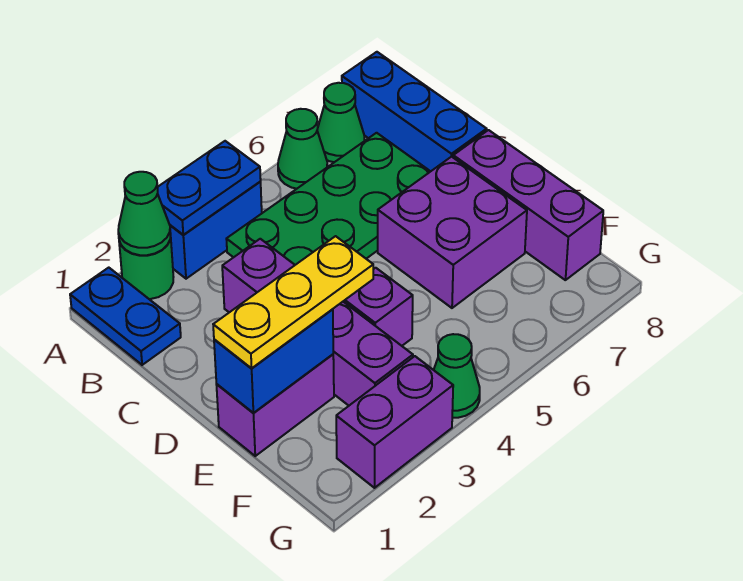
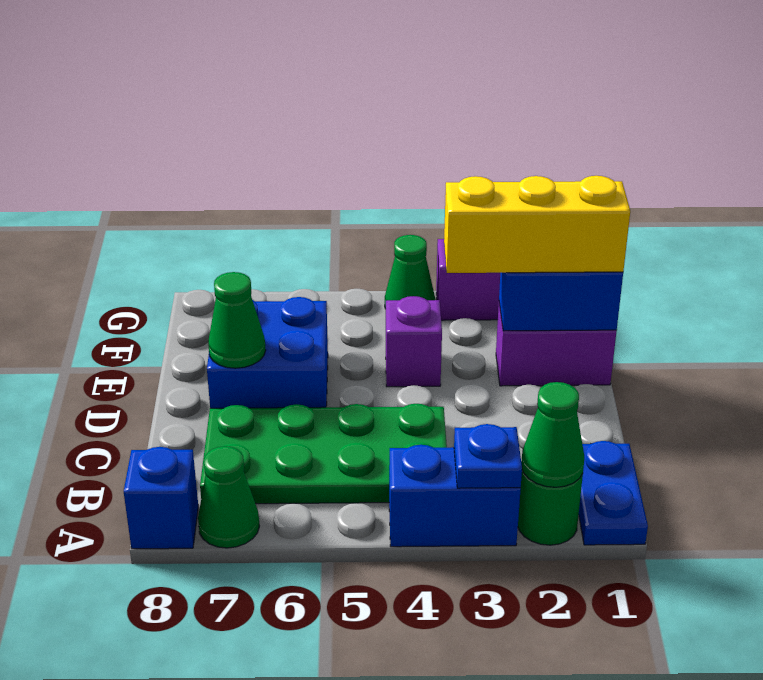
blue plate A3:A4 level 2 -> blue plate A3 level 2
green cone A6 level 1 -> green cone D7 level 2
blue brick A8:C8 level 1 -> blue brick A8 level 1
purple brick C3:F3 level 1 -> none
purple brick D6:E7 level 1 -> blue brick D6:E7 level 1
purple brick D8:F8 level 1 -> none
yellow plate E1:E3 level 3 -> yellow brick E1:E3 level 3

